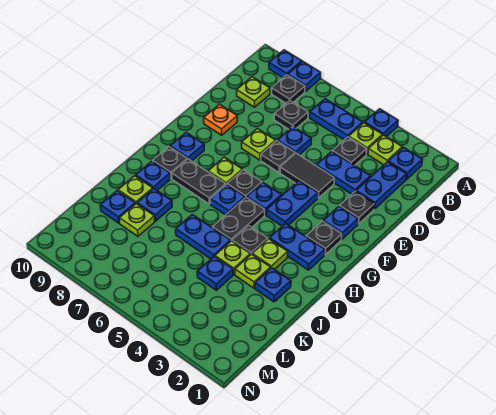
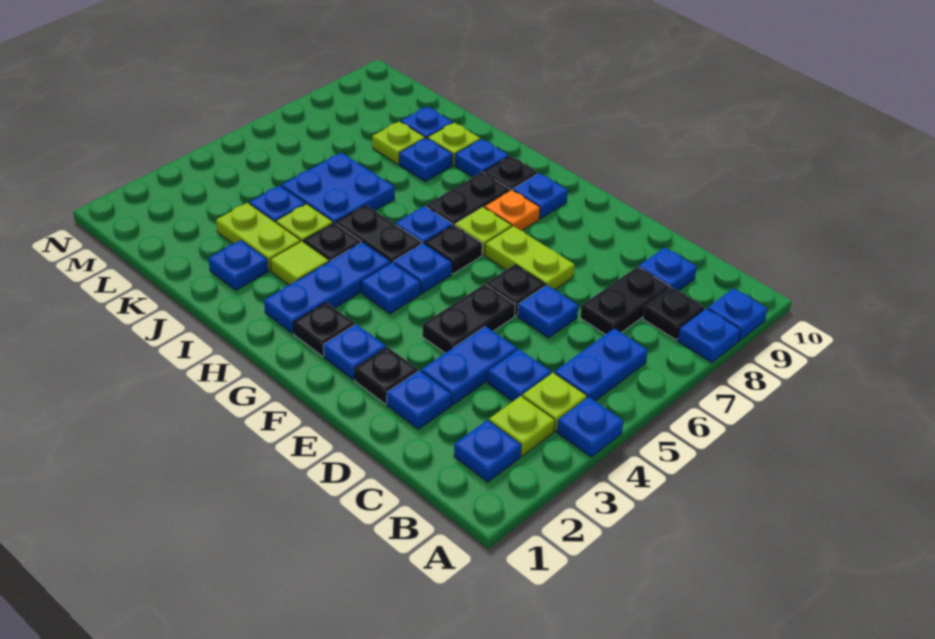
blue plate C2:D2 level 1 -> blue plate D2 level 1
black plate C4 level 1 -> blue plate C4 level 1
black plate C7 level 1 -> black plate C7:C8 level 1
lime plate C9 level 1 -> blue plate C9 level 1
black tile E4:E5 level 1 -> black plate E4:E5 level 1
lime plate E7 level 1 -> lime plate E7:F7 level 1
orange plate E9 level 1 -> orange plate G8 level 1
blue plate F4:G4 level 1 -> blue plate G4 level 1
blue plate H2:H3 level 1 -> blue plate H2:H4 level 1
lime plate I3 level 1 -> lime tile I3 level 1
lime plate J3 level 1 -> lime plate J3:K3 level 1
blue plate J5:J6 level 1 -> blue plate J5:K6 level 1

